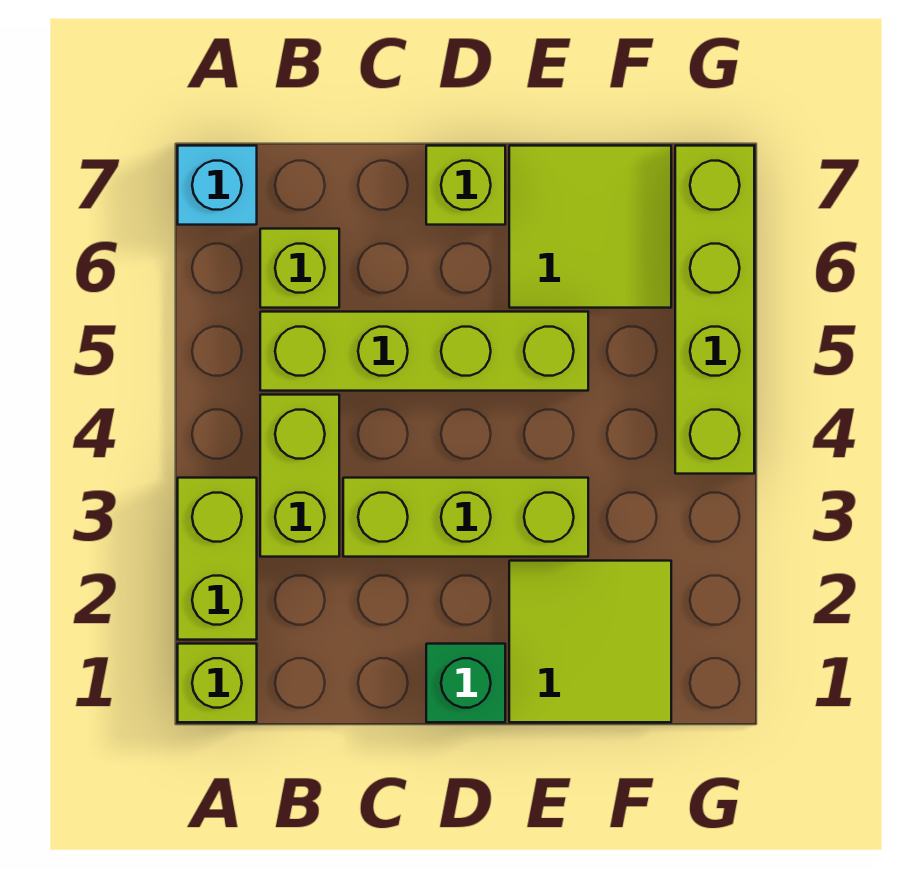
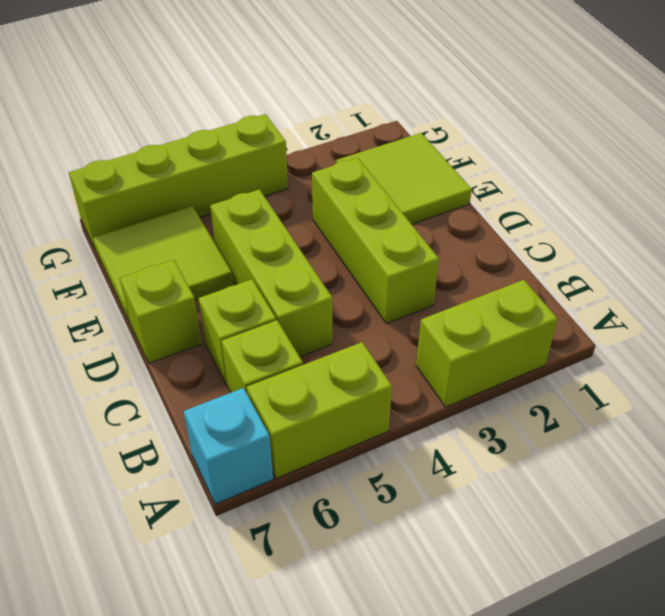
lime brick A1 level 1 -> lime brick C6 level 1
lime brick B3:B4 level 1 -> lime brick A5:A6 level 1
lime brick B5:E5 level 1 -> lime brick C5:E5 level 1
green brick D1 level 1 -> none

